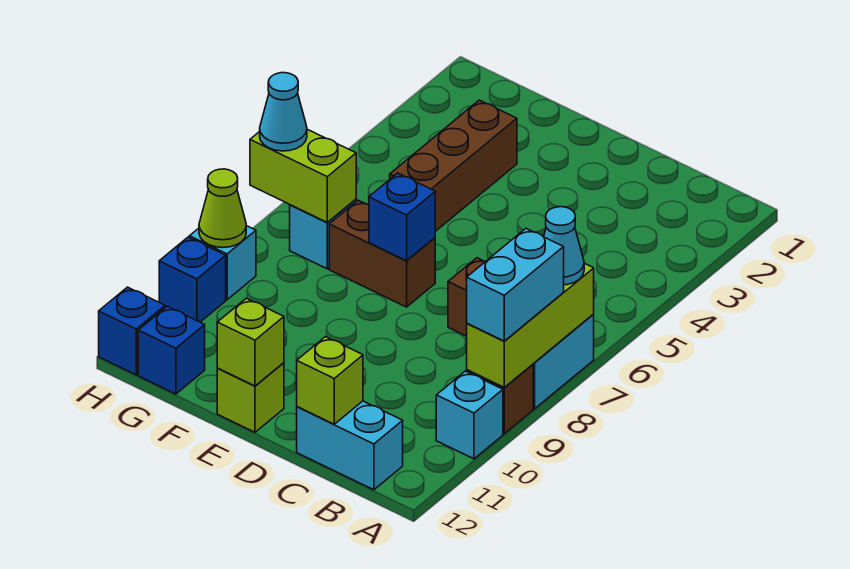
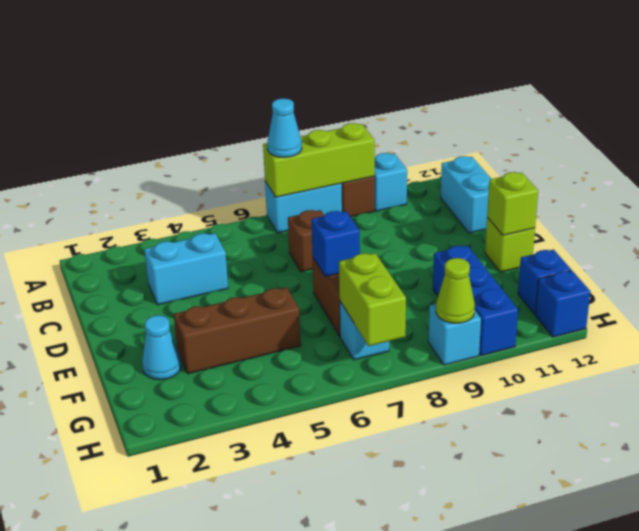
cyan brick A8:A9 level 3 -> cyan brick C3:C4 level 1
lime brick C12 level 2 -> none
cyan cone H7 level 3 -> cyan cone F2 level 1
blue brick H10 level 1 -> blue brick F10:H10 level 1

